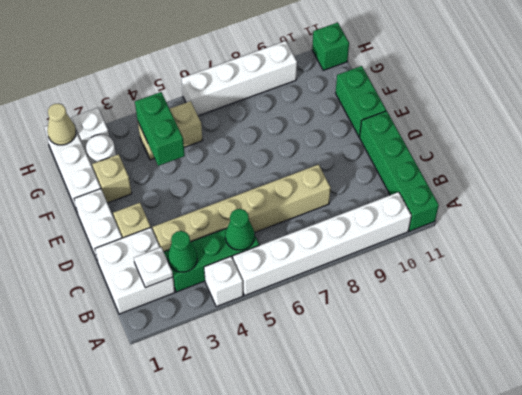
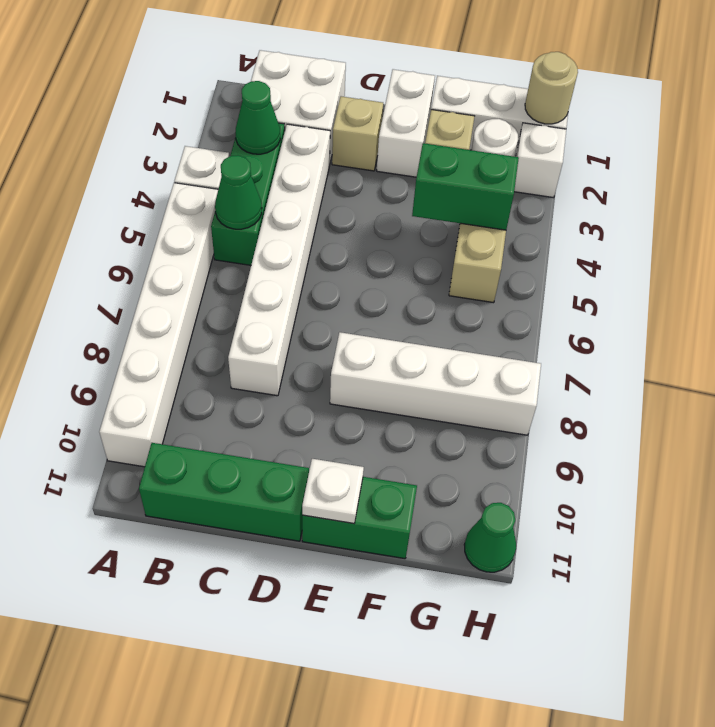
green brick A11:D11 level 1 -> green brick B11:D11 level 1
white plate B2 level 2 -> white plate E11 level 2
tan brick C3:C8 level 1 -> white brick C3:C8 level 1
white brick D1:E1 level 1 -> white brick E1:E2 level 1
tan cone H1 level 2 -> tan round brick H1 level 2
white brick H6:H9 level 1 -> white brick E8:H8 level 1
green brick H11 level 1 -> green cone H11 level 1

